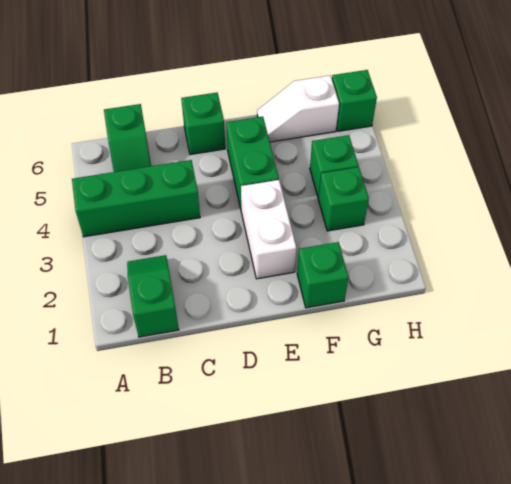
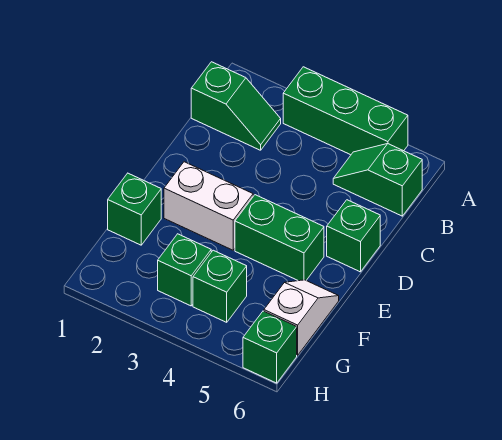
green brick A4:C4 level 1 -> green brick A3:A5 level 1

